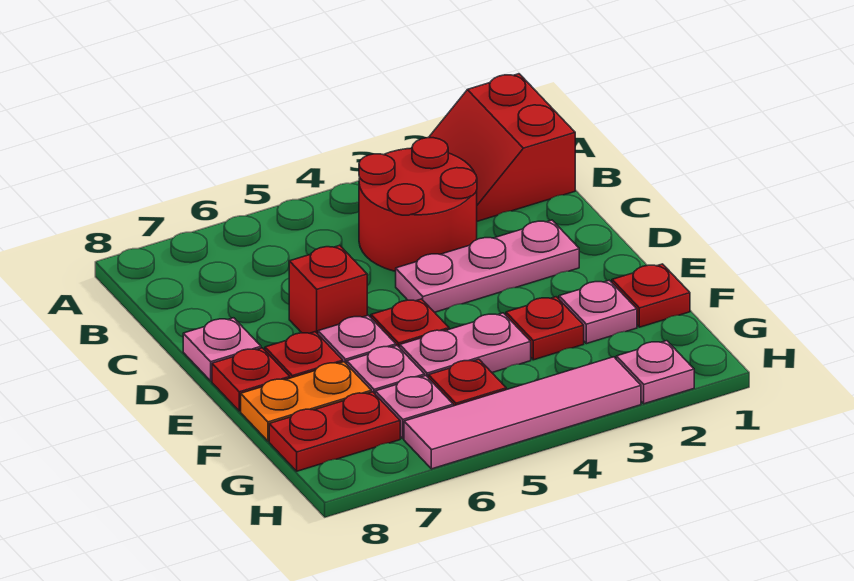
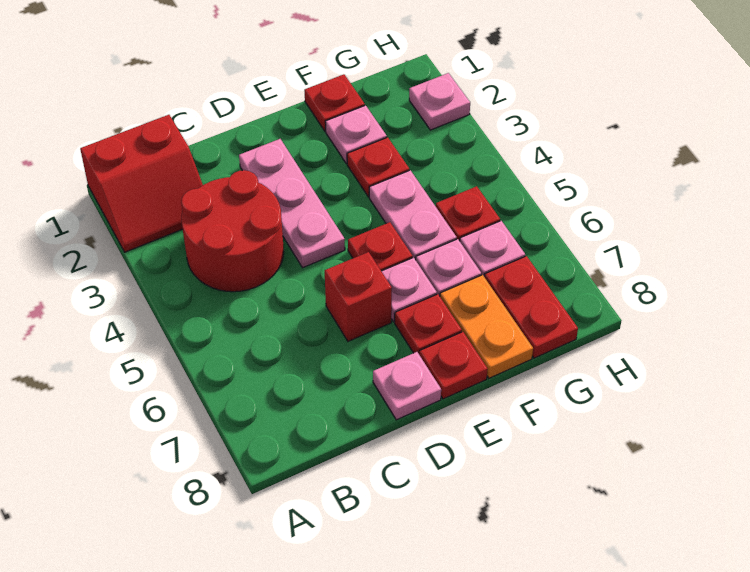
pink tile H3:H6 level 1 -> none

